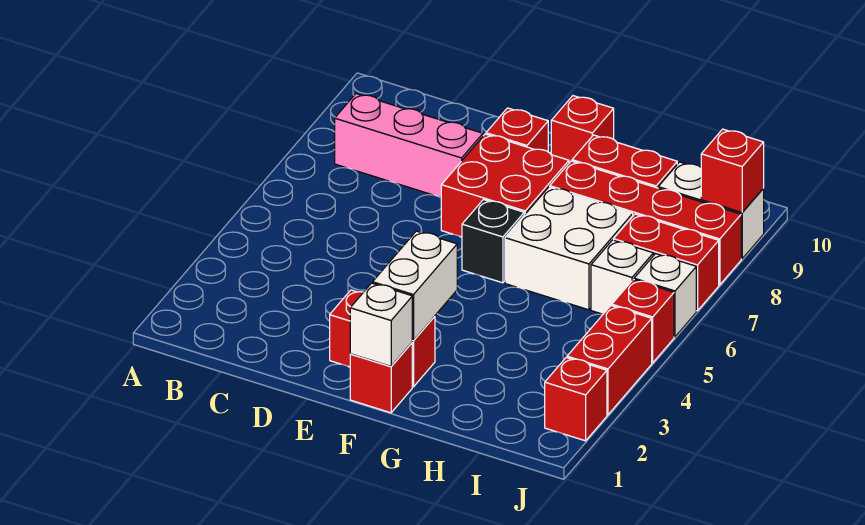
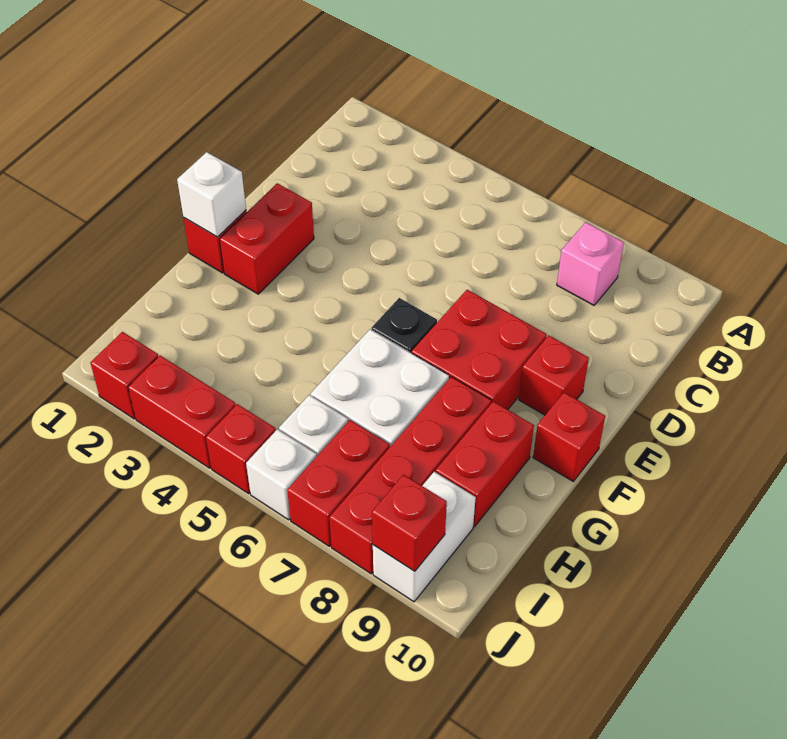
pink brick B8:D8 level 1 -> pink brick B8 level 1
white brick F2:F3 level 2 -> none

